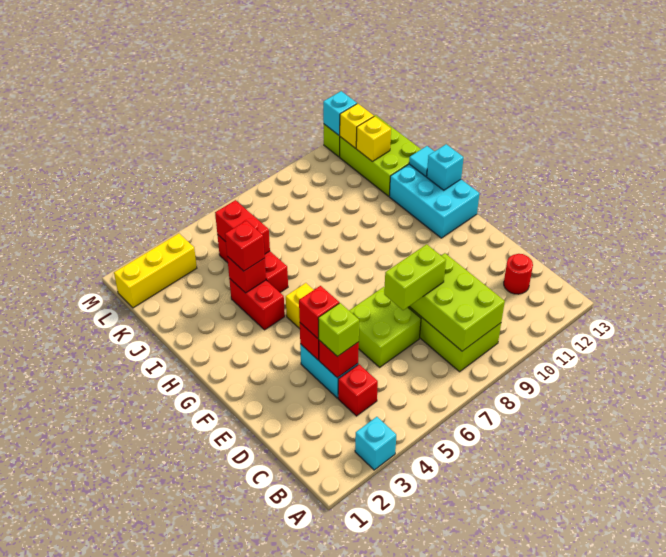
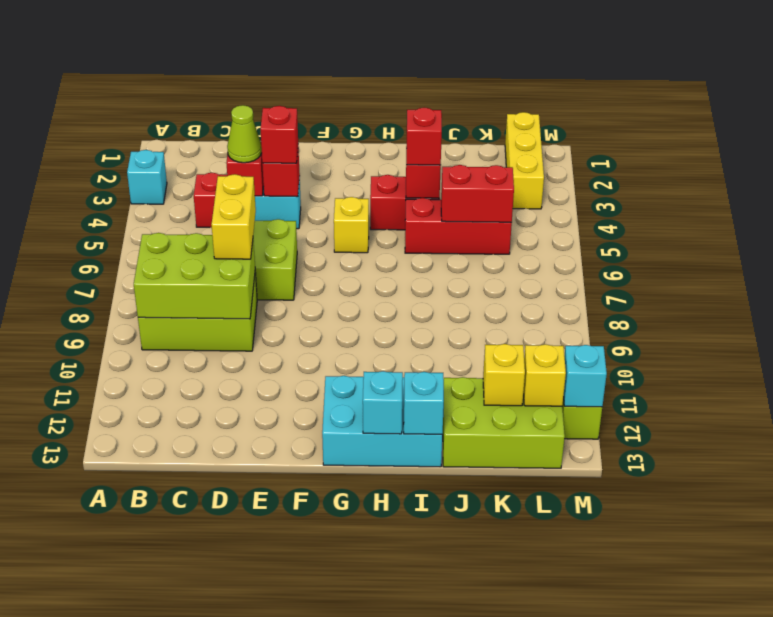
red round brick C12 level 1 -> none
lime brick D4 level 3 -> lime cone D4 level 3
lime brick D7:D8 level 3 -> yellow brick D7:D8 level 3
cyan tile I13 level 2 -> cyan brick I13 level 2

